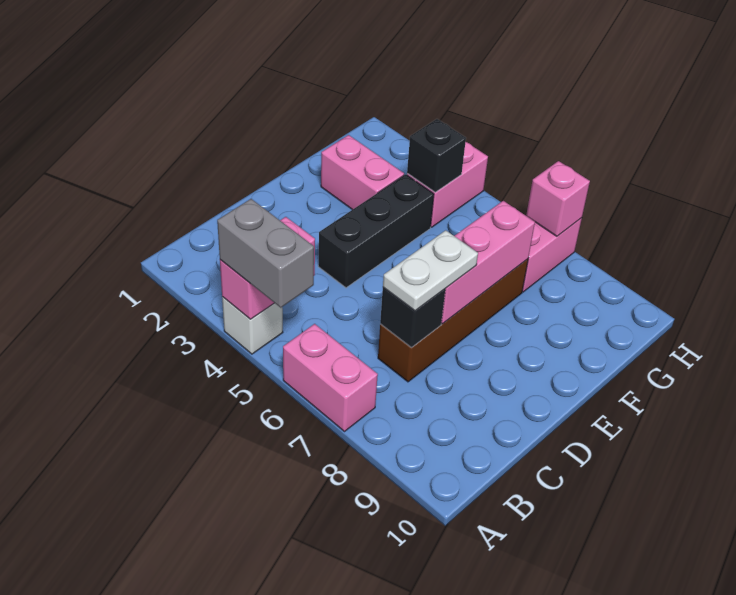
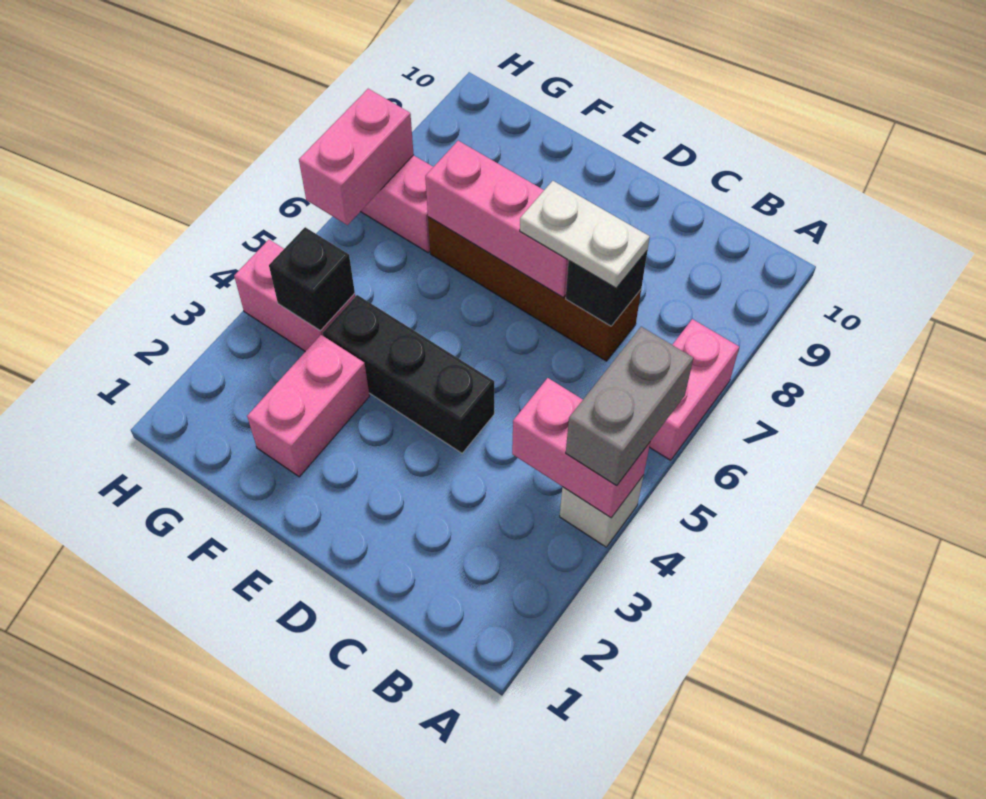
pink brick H7 level 2 -> pink brick H6:H7 level 2

